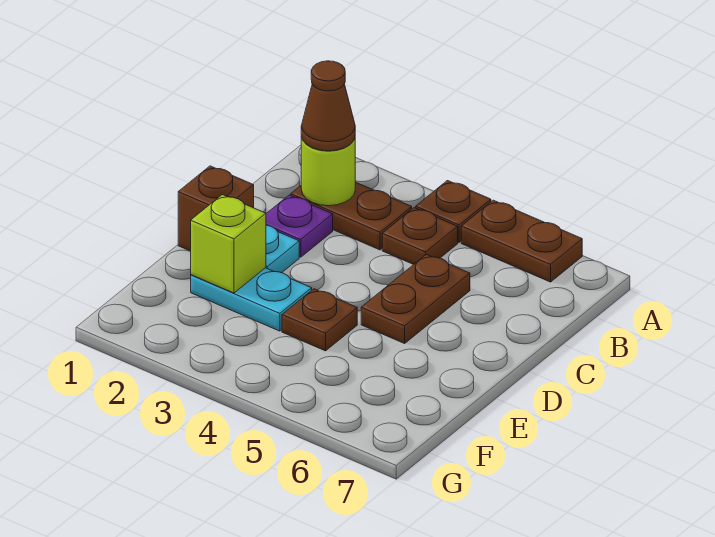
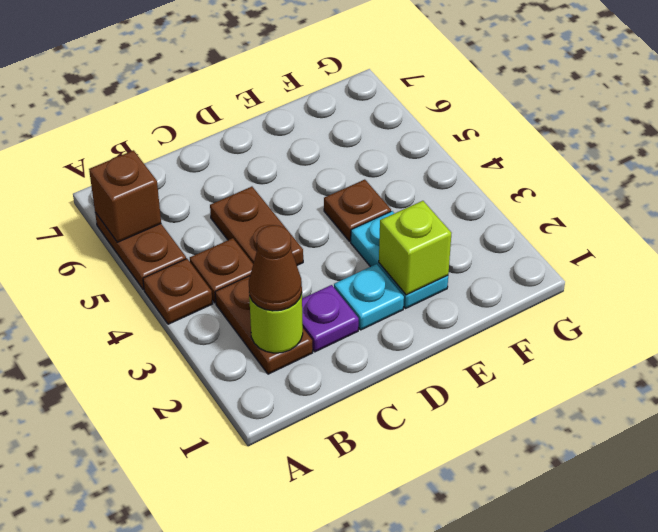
brown plate C5:D5 level 1 -> brown plate C4:C5 level 1
brown brick D1 level 1 -> brown brick A6 level 2

